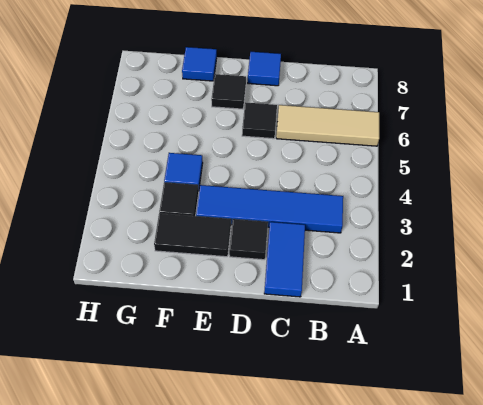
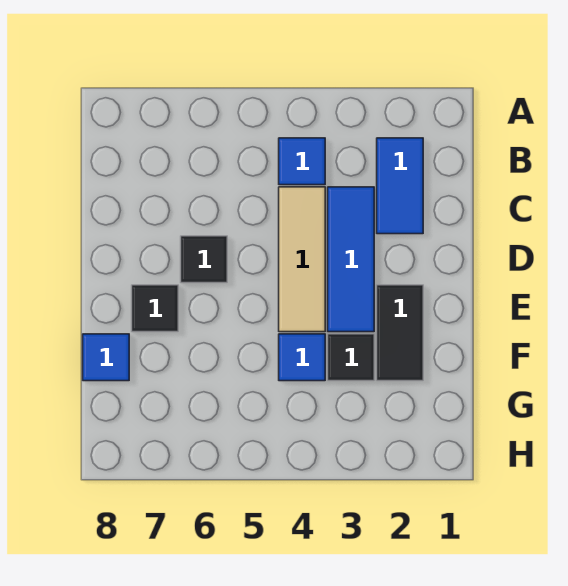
tan tile A6:C6 level 1 -> tan tile C4:E4 level 1
blue tile B3:E3 level 1 -> blue tile C3:E3 level 1
blue tile C1:C2 level 1 -> blue tile B2:C2 level 1
black tile D2 level 1 -> none
blue tile D8 level 1 -> blue tile B4 level 1

